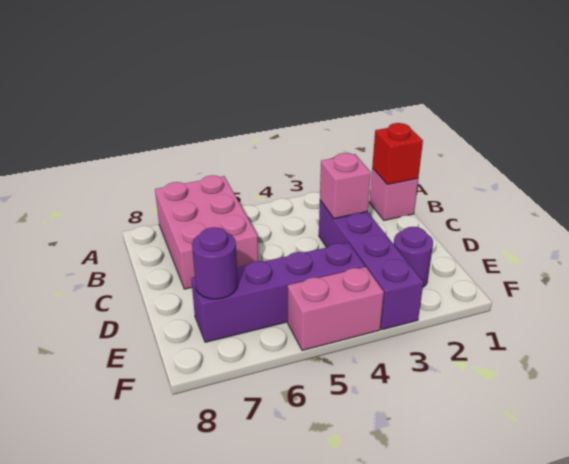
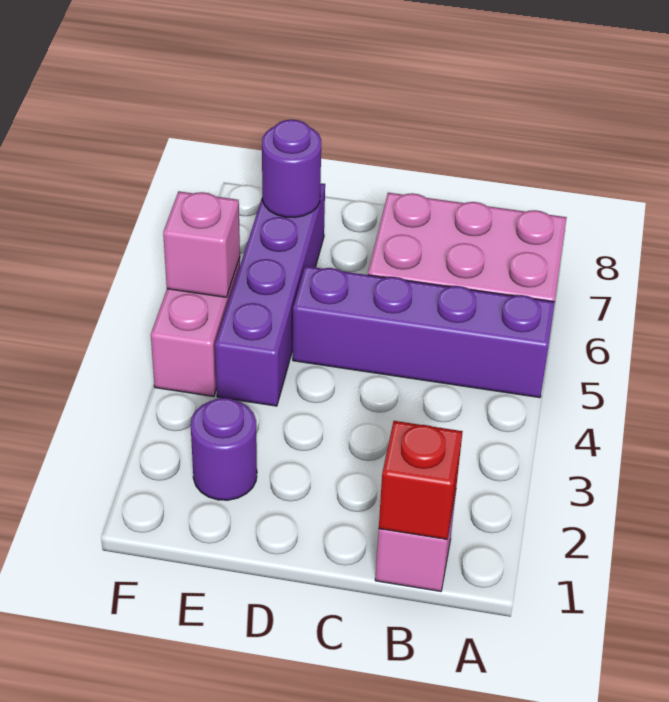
purple brick C3:F3 level 1 -> purple brick A5:D5 level 1
pink brick C3 level 2 -> pink brick F5 level 2

